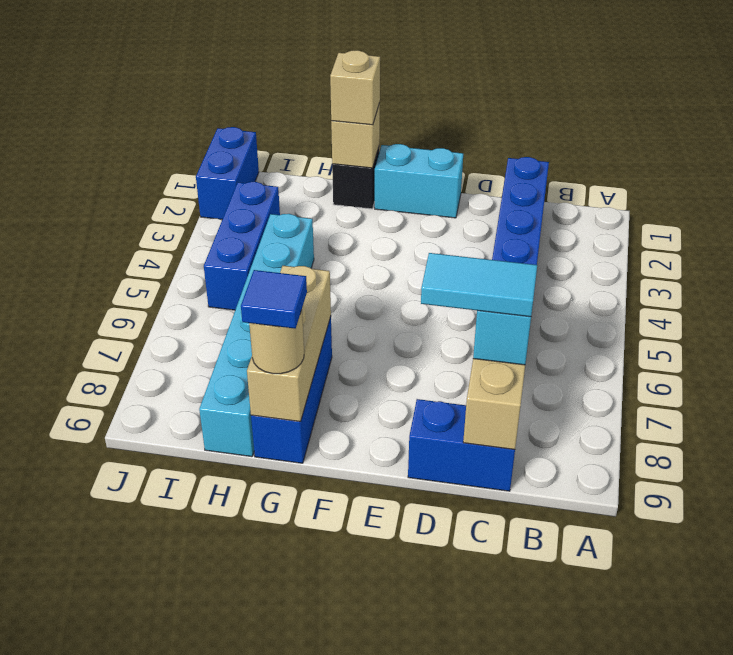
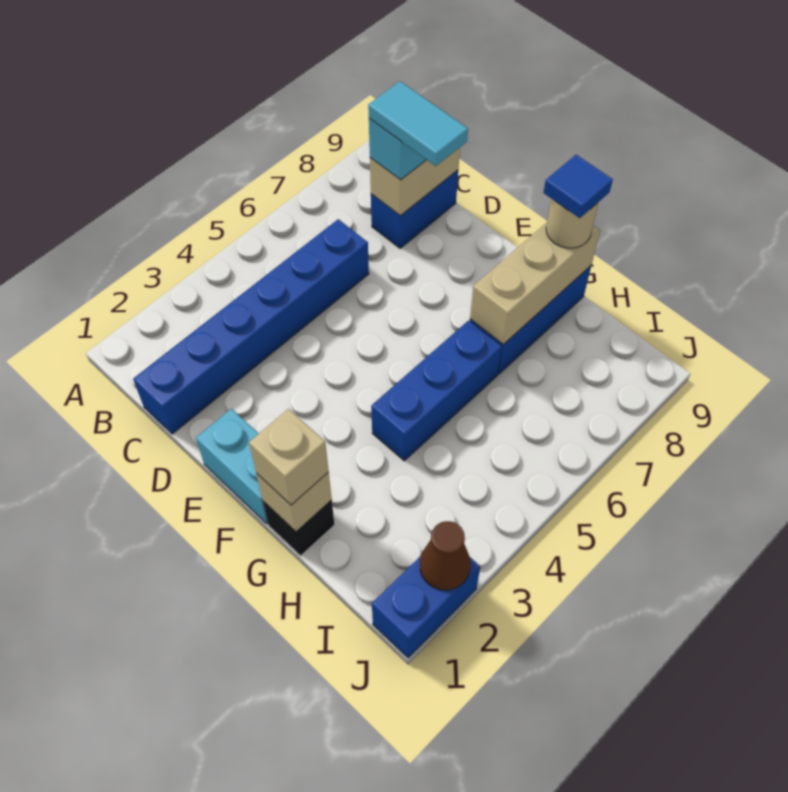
blue brick C9:D9 level 1 -> blue brick C8:C9 level 1
cyan brick H4:H9 level 1 -> none
blue brick I3:I5 level 1 -> blue brick G4:G6 level 1
none -> brown cone J2 level 2

